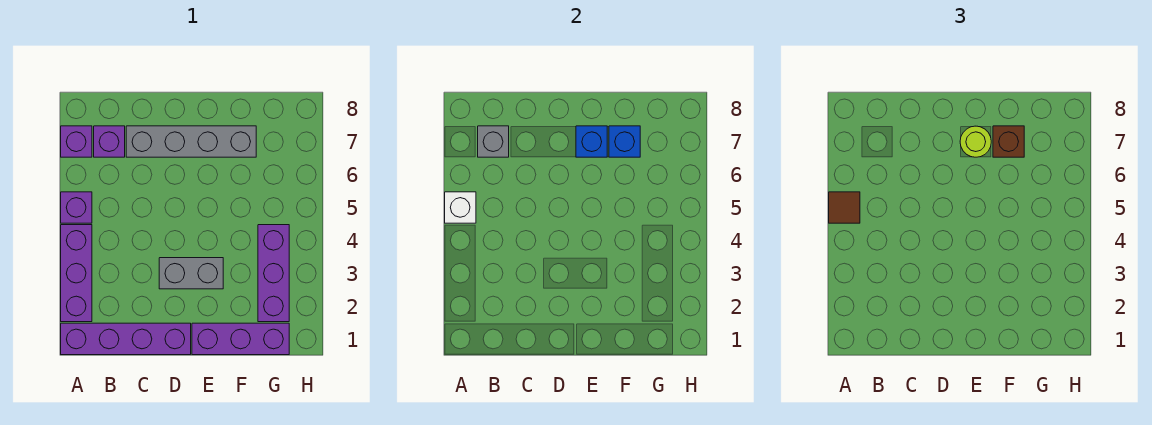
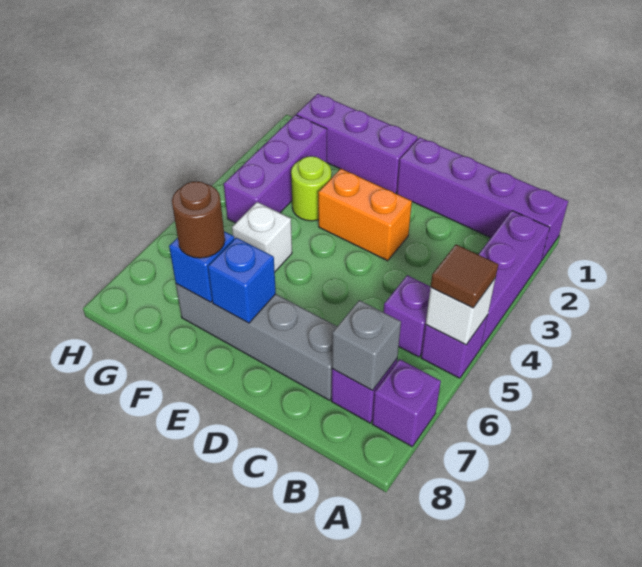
none -> purple brick B5 level 1
grey brick D3:E3 level 1 -> orange brick D3:E3 level 1
lime round brick E7 level 3 -> lime round brick F3 level 1
none -> white brick F5 level 1
brown brick F7 level 3 -> brown round brick F7 level 3

